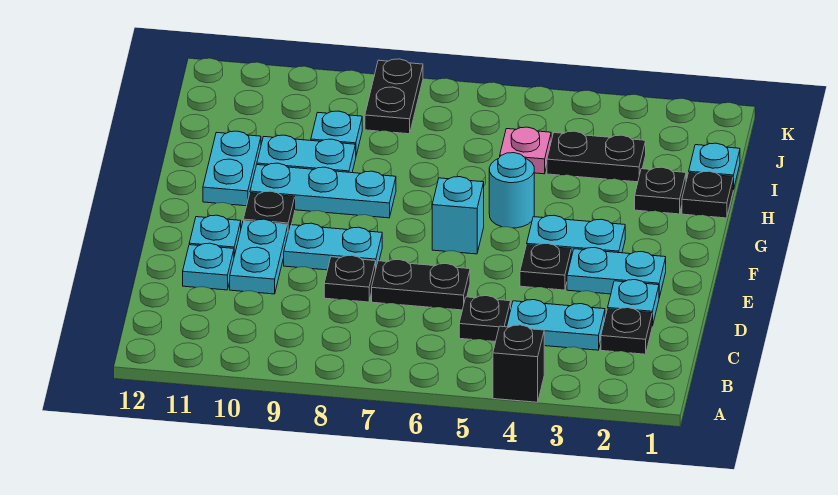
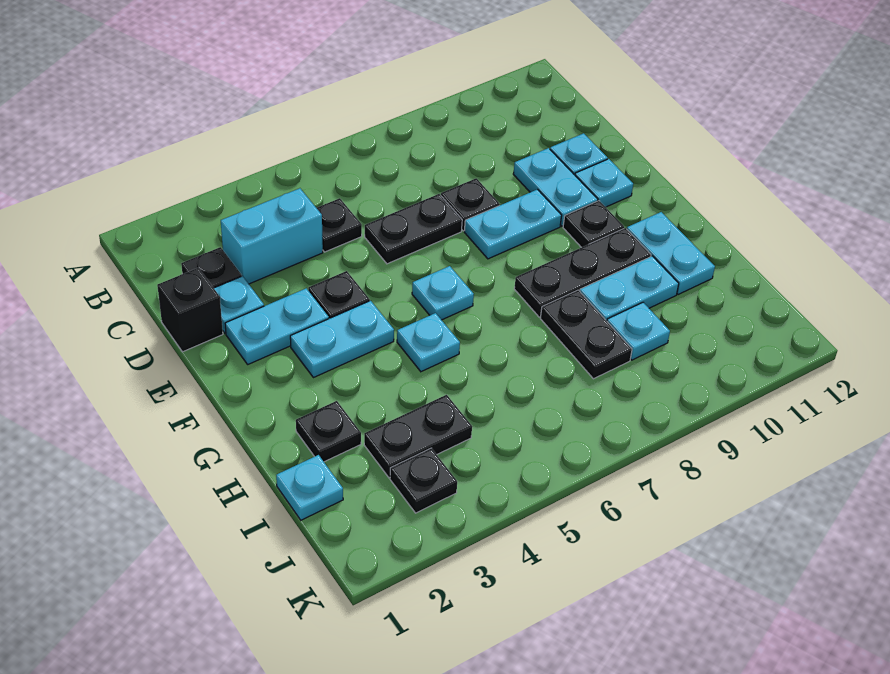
black brick A4 level 1 -> black brick D1 level 1
cyan plate C3:C4 level 1 -> cyan brick C3:C4 level 1
cyan brick F6 level 1 -> cyan plate F6 level 1
cyan round brick G5 level 1 -> cyan plate G5 level 1
cyan plate G8:G10 level 1 -> black plate G8:G10 level 1
black plate H1 level 1 -> black plate J3 level 1
pink plate I5 level 1 -> none
black plate J8:K8 level 1 -> black plate H8:I8 level 1

